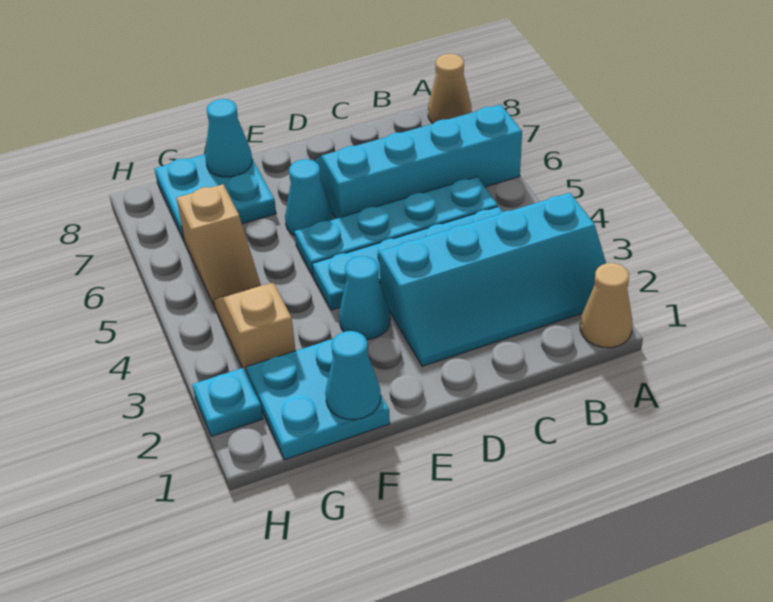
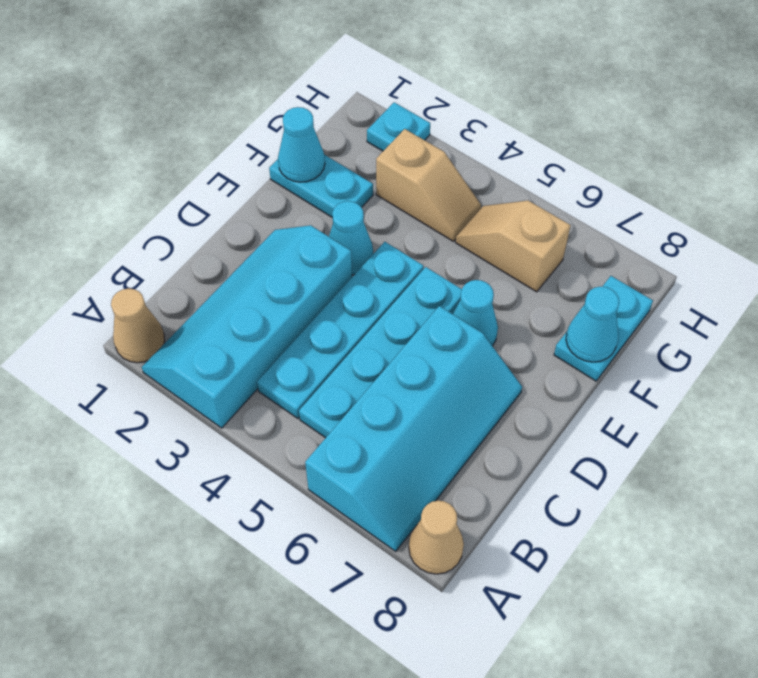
cyan plate F1:G2 level 1 -> cyan plate F1:F2 level 1
cyan plate F7:G8 level 1 -> cyan plate F8:G8 level 1

